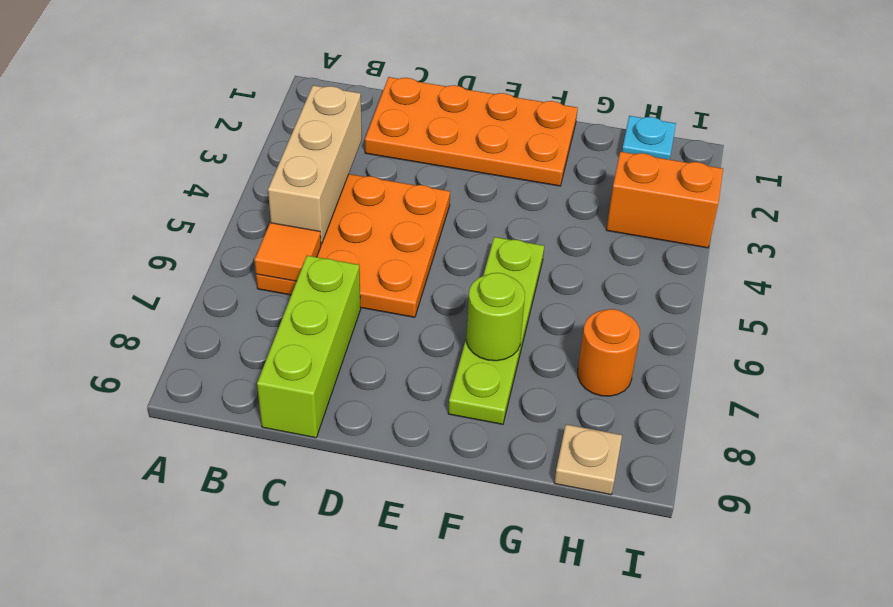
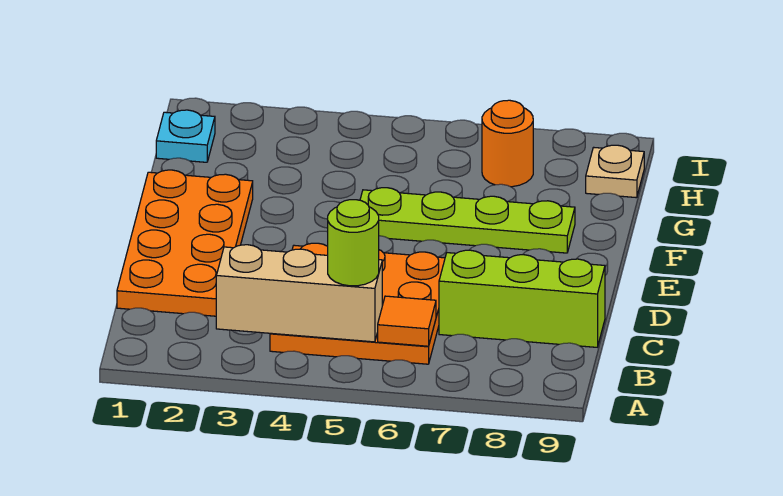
lime round brick F7 level 2 -> lime round brick B5 level 3
orange brick H3:I3 level 1 -> none

